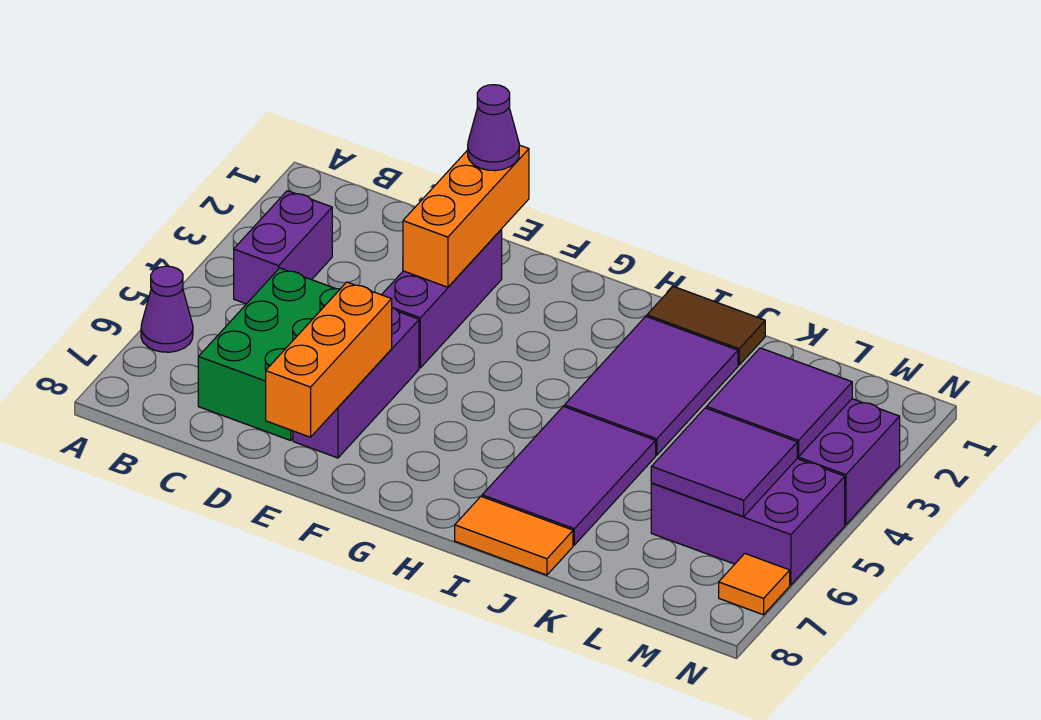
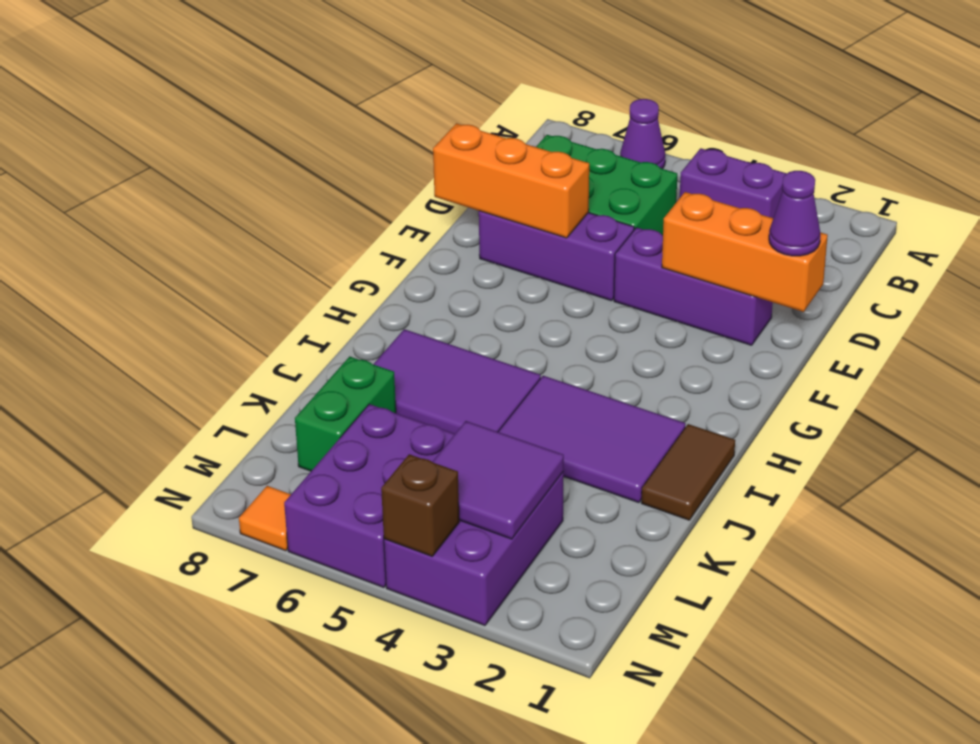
orange tile I8:J8 level 1 -> none
none -> green brick K7:L7 level 1
purple tile L5:M6 level 2 -> none
none -> brown brick N4 level 2

